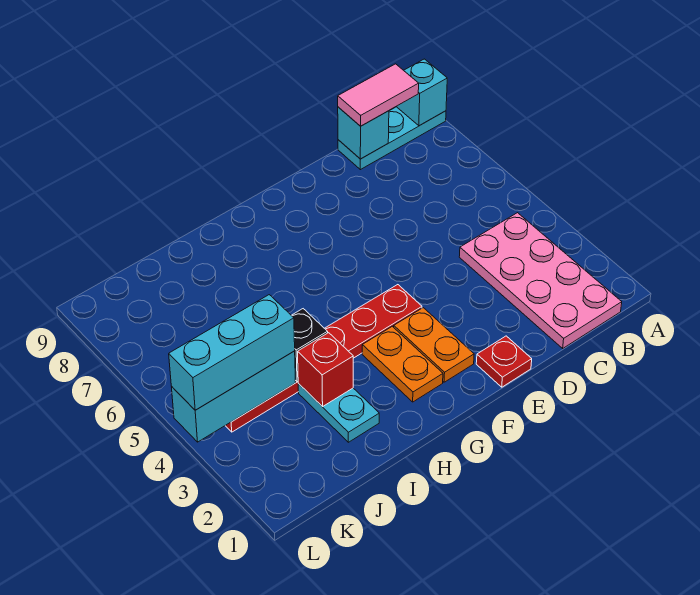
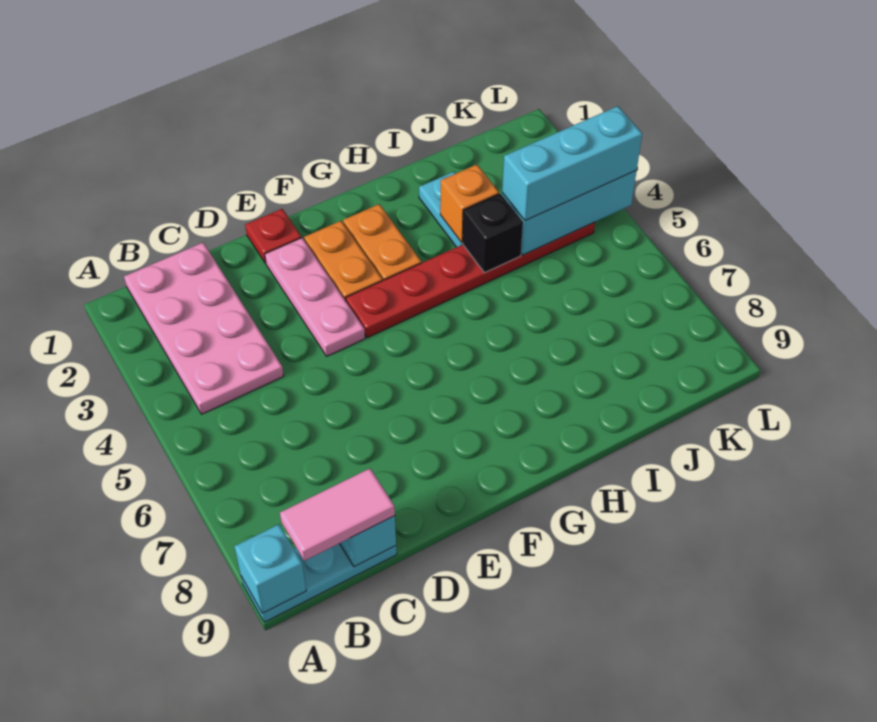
none -> pink plate E2:E4 level 1
red brick I3 level 2 -> orange brick I3 level 2

